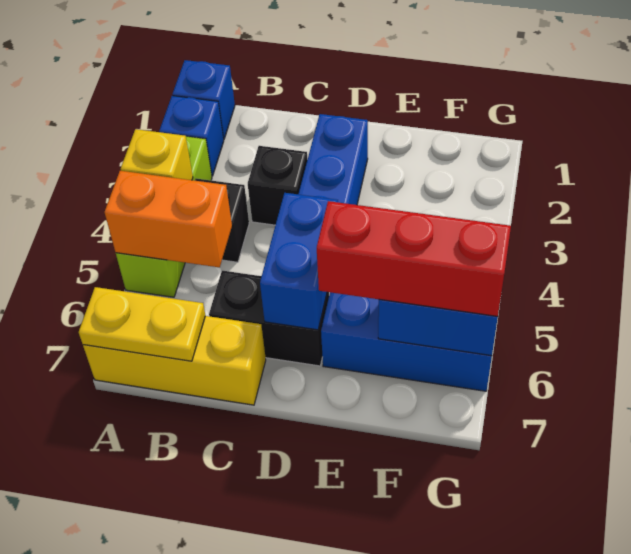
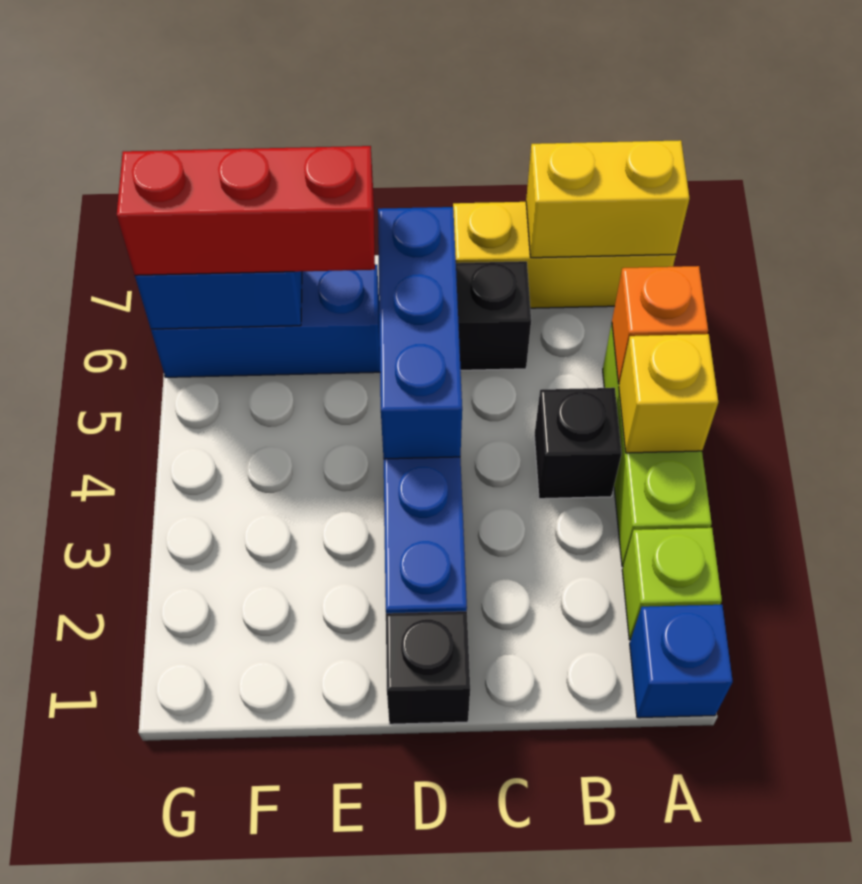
blue brick A2 level 1 -> lime brick A2 level 1
orange brick A5:B5 level 2 -> orange brick A5 level 2
yellow plate A7:B7 level 2 -> yellow brick A7:B7 level 2
black brick C3 level 1 -> black brick D1 level 1
blue brick D5:D6 level 2 -> blue brick D4:D6 level 2

